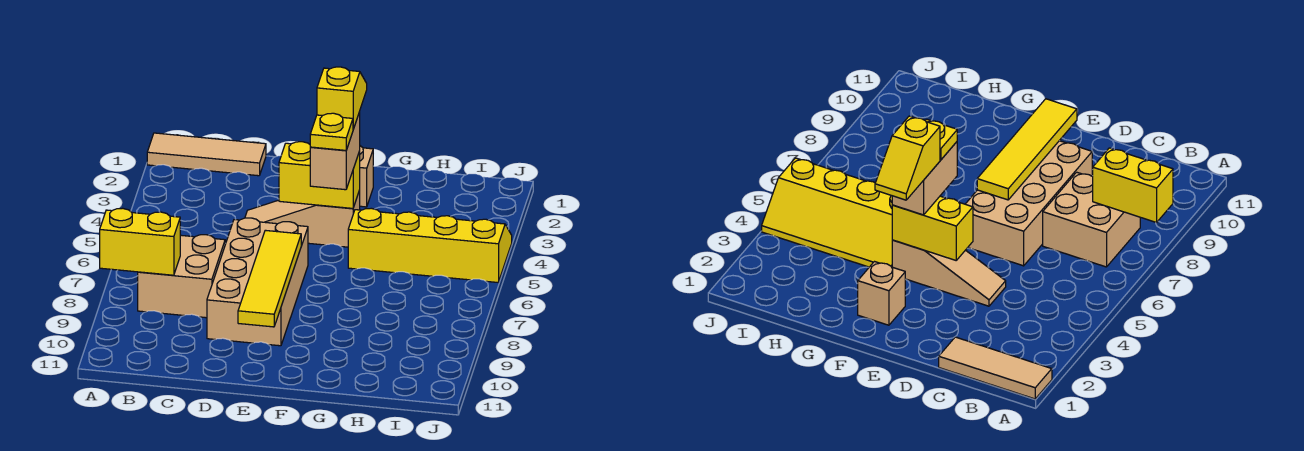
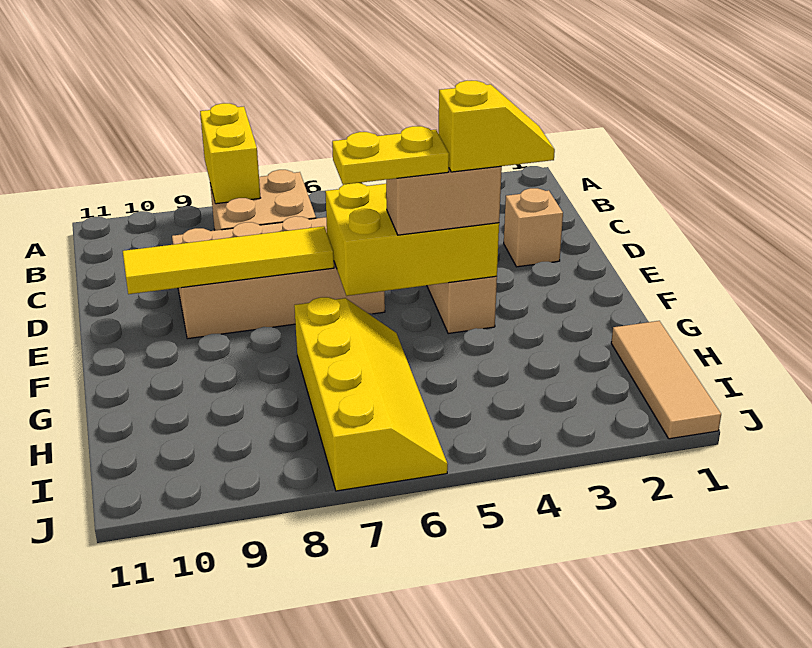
tan tile A1:C1 level 1 -> tan tile H1:J1 level 1
yellow brick E4:F4 level 2 -> yellow brick E4:F6 level 2
tan brick F2 level 1 -> tan brick D2 level 1
yellow plate F5 level 4 -> yellow plate F5:F6 level 4
yellow slope G4:J5 level 1 top 5 -> yellow slope G6:J7 level 1 top 7

